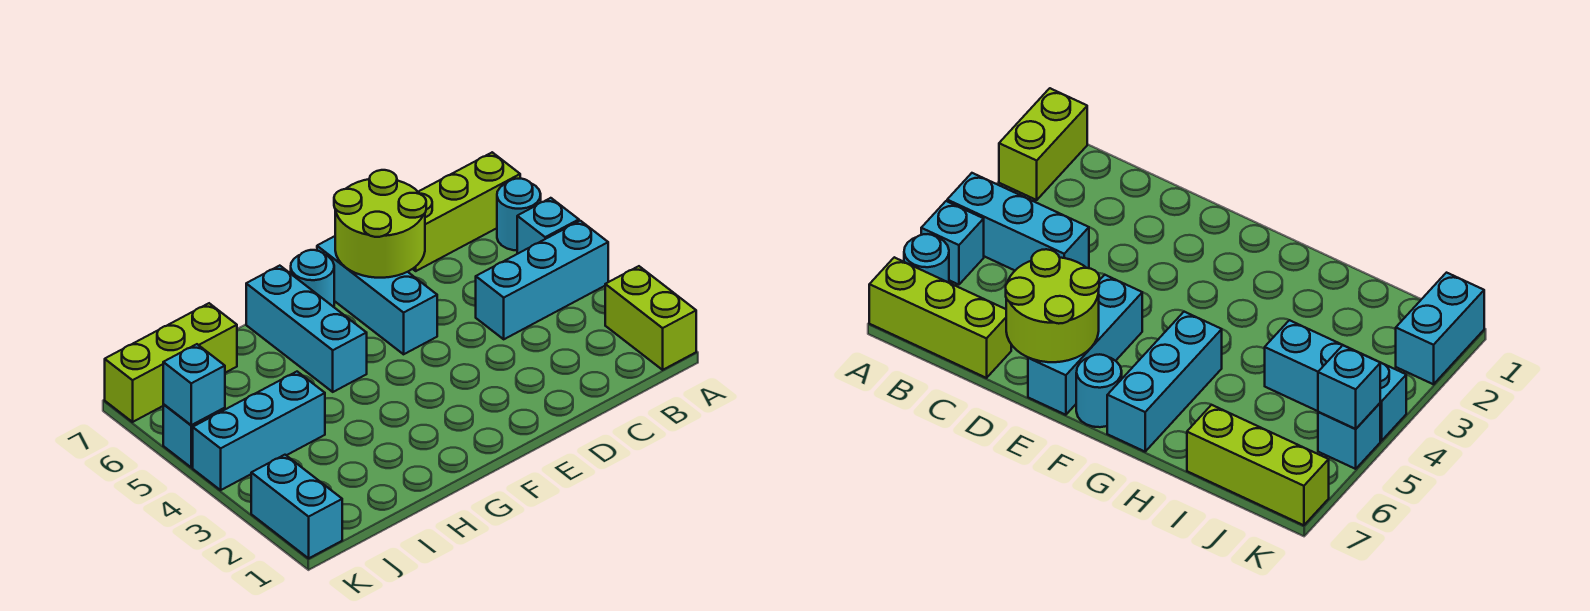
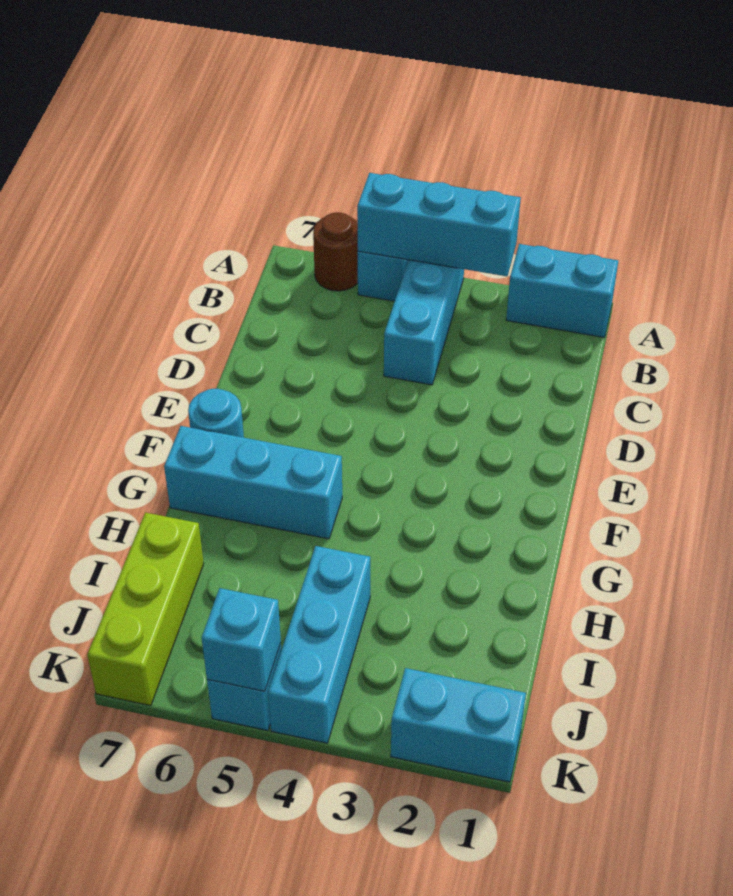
lime brick A1:A2 level 1 -> cyan brick A1:A2 level 1
cyan round brick A6 level 1 -> brown round brick A6 level 1
lime brick A7:C7 level 1 -> none
lime round brick D6:E7 level 2 -> none
cyan brick E5:E7 level 1 -> cyan brick A3:A5 level 2

